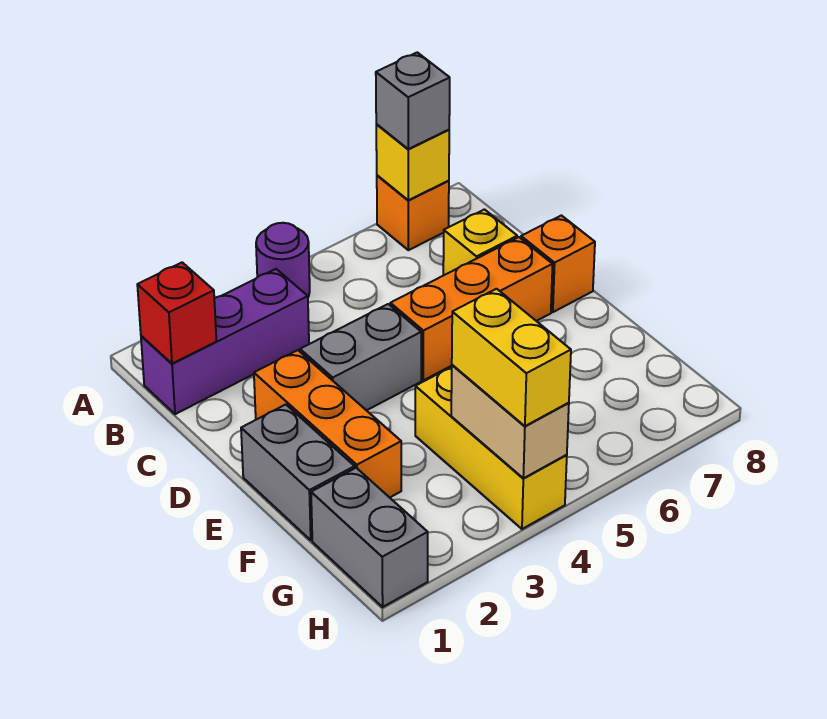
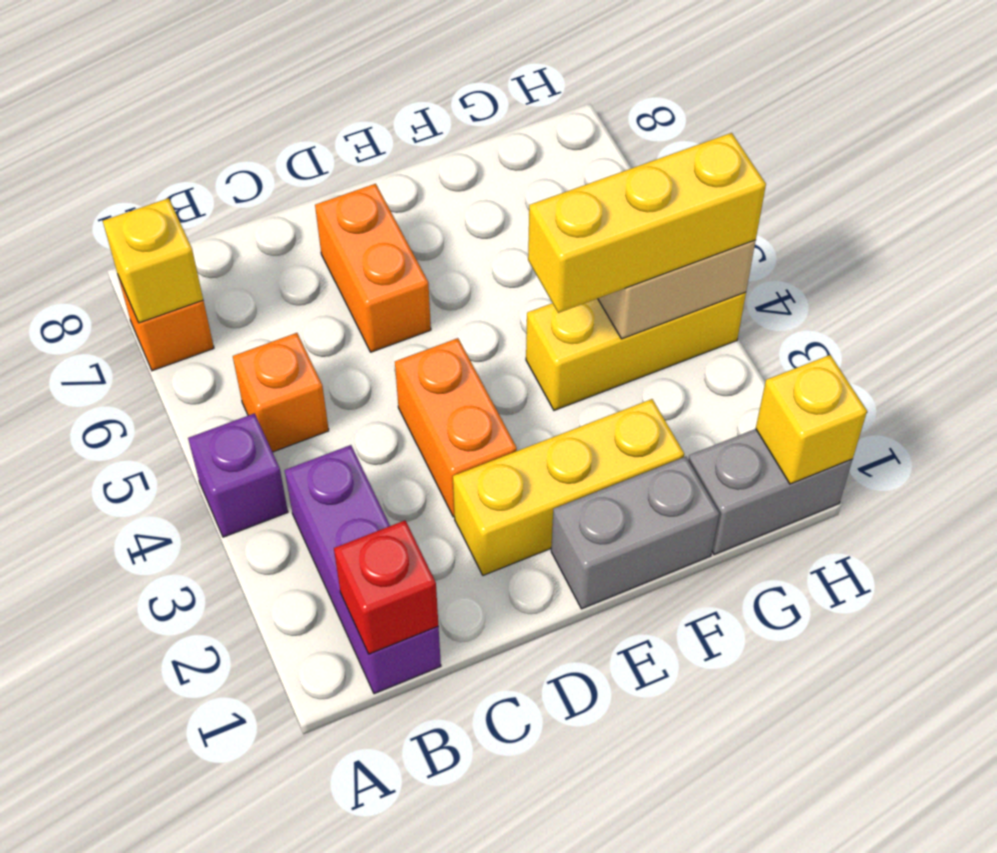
purple round brick A4 level 1 -> purple brick A4 level 1
grey brick A7 level 3 -> none
yellow brick C7 level 1 -> yellow brick H1 level 2
orange brick D2:F2 level 1 -> yellow brick D2:F2 level 1
grey brick D3:D4 level 1 -> orange brick D3:D4 level 1
orange brick D5:D7 level 1 -> orange brick D6:D7 level 1
orange brick D8 level 1 -> orange brick B5 level 1
yellow brick G4:H4 level 3 -> yellow brick F4:H4 level 3

